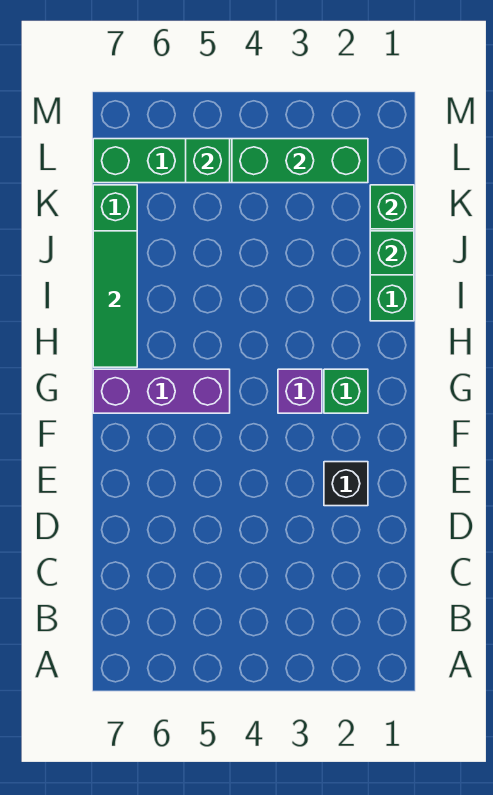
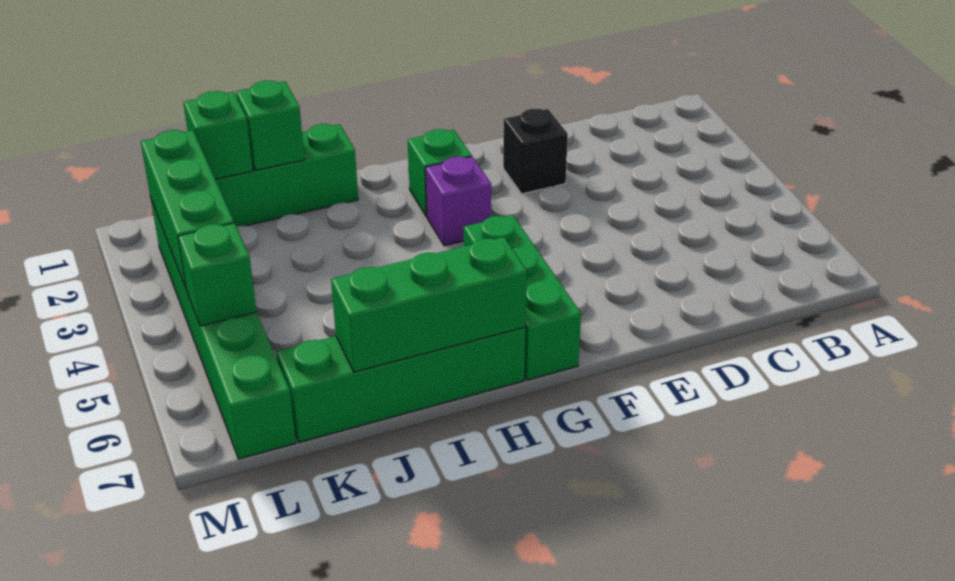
purple brick G5:G7 level 1 -> green brick G5:G7 level 1
green tile H7:J7 level 2 -> green brick H7:J7 level 2

